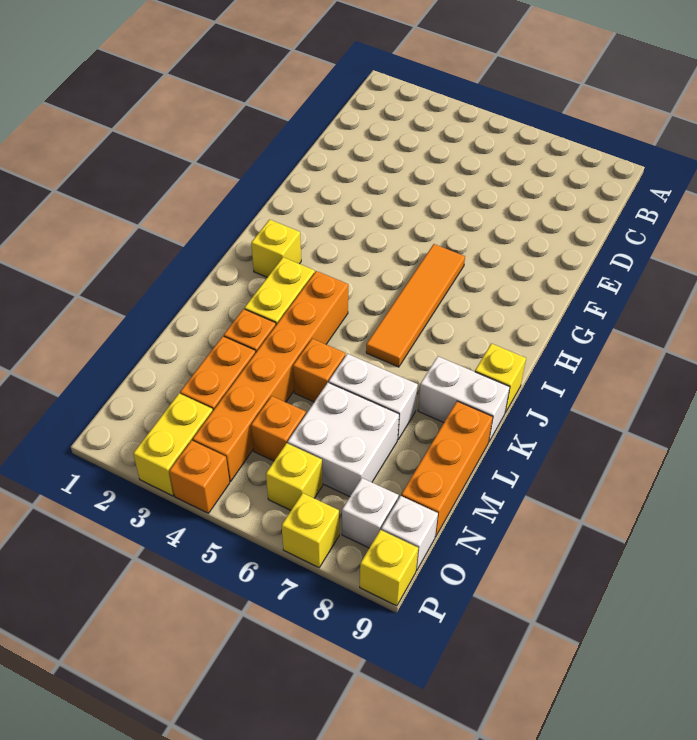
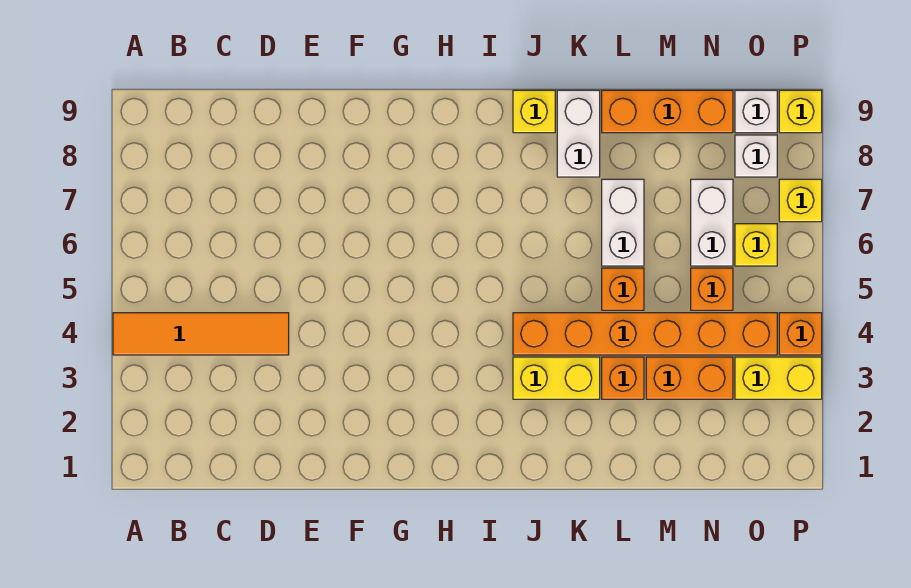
orange tile G6:J6 level 1 -> orange tile A4:D4 level 1
yellow brick I2 level 1 -> none
white brick M6:N7 level 1 -> white brick N6:N7 level 1

